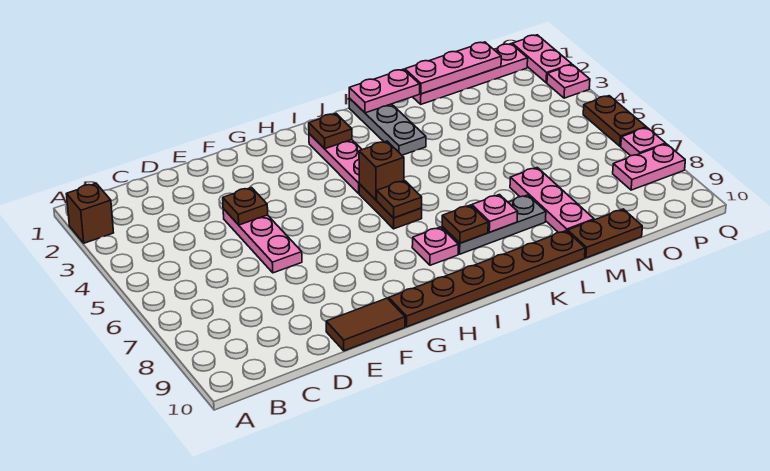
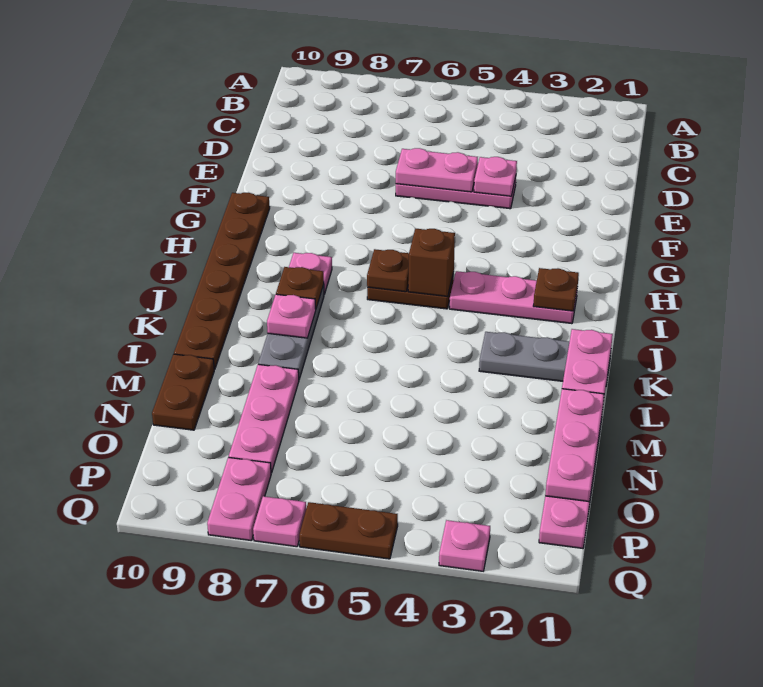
brown brick A2 level 1 -> none
brown plate E4 level 2 -> pink plate E4 level 2
brown tile E10:F10 level 1 -> none
pink plate M7:M9 level 1 -> pink plate M8:O8 level 1
pink plate Q1:Q2 level 1 -> pink plate E5:E6 level 2

